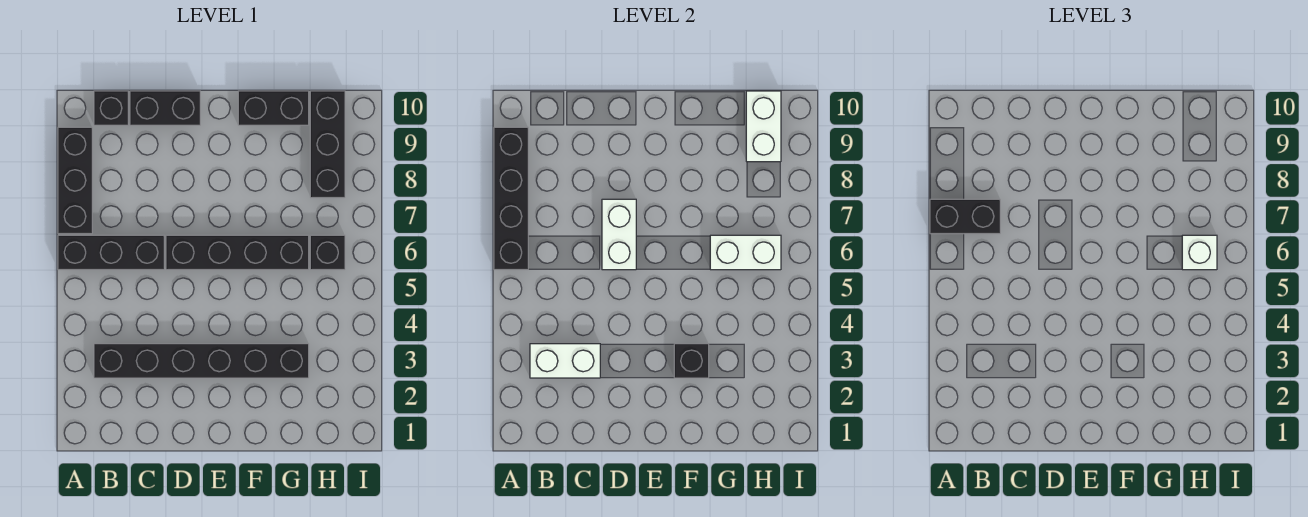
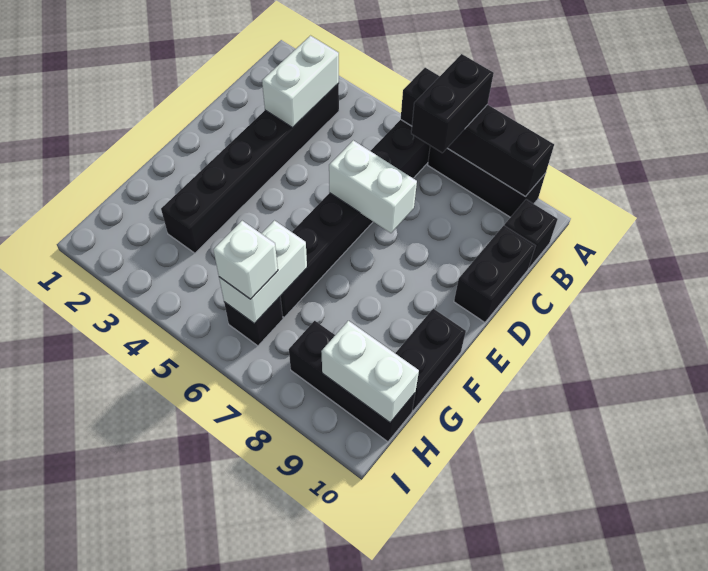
black brick F3 level 2 -> none

